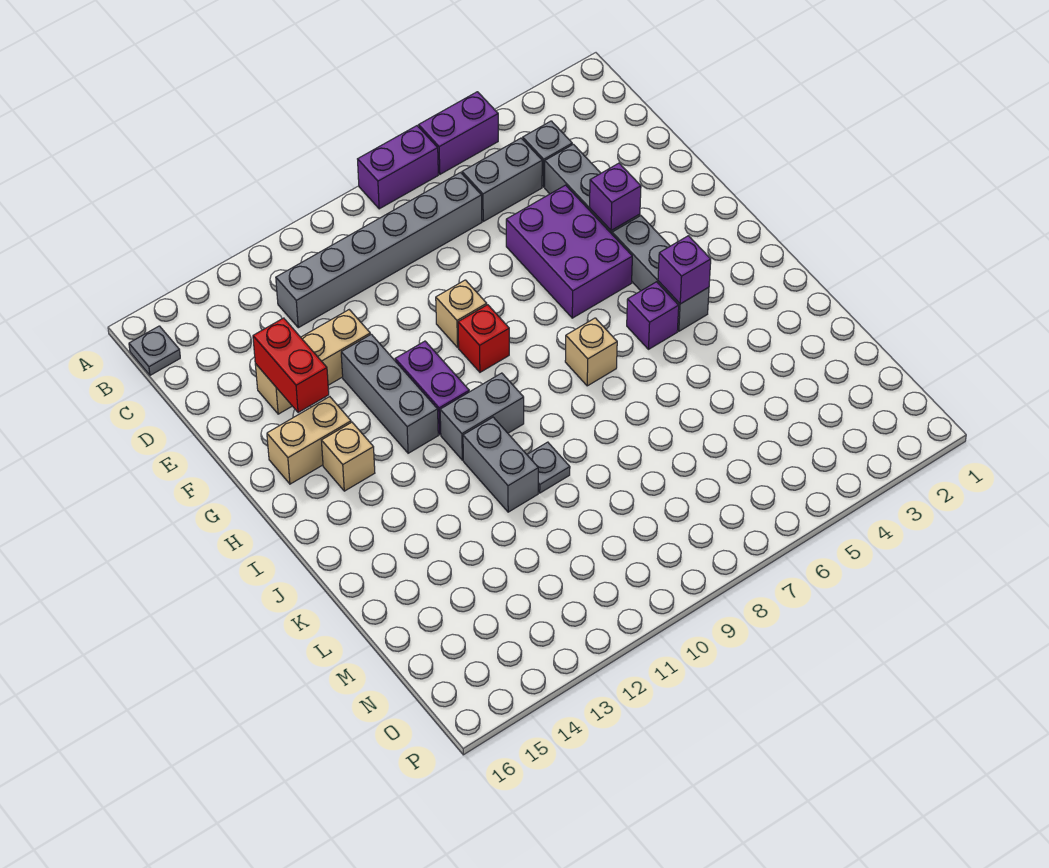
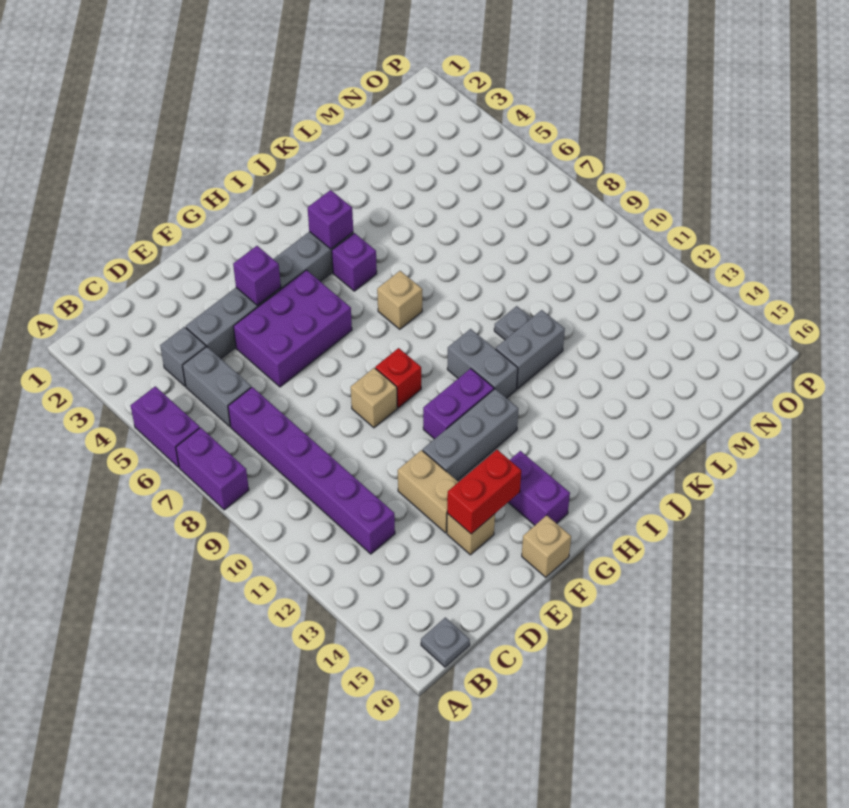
grey brick C7:C12 level 1 -> purple brick C7:C12 level 1
tan brick G14:G15 level 1 -> purple brick G14:G15 level 1
tan brick H14 level 1 -> tan brick F16 level 1

